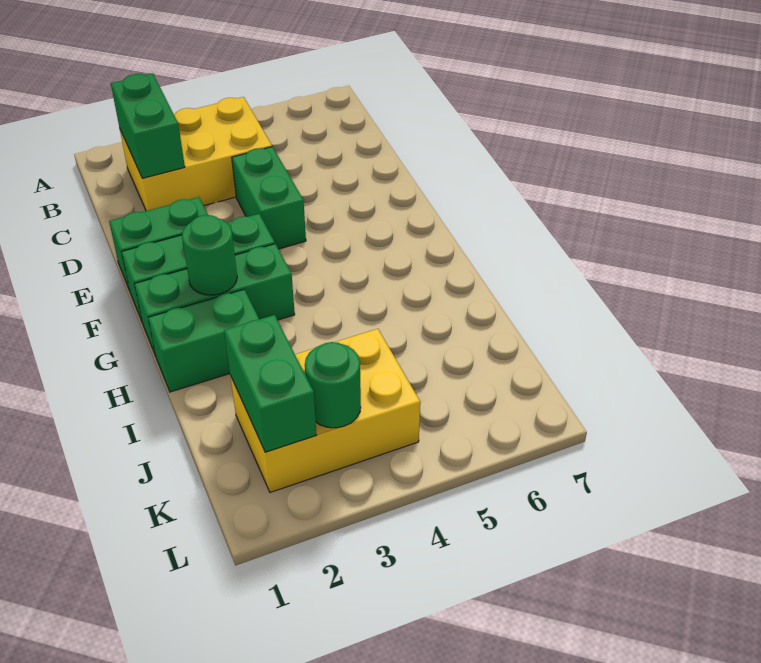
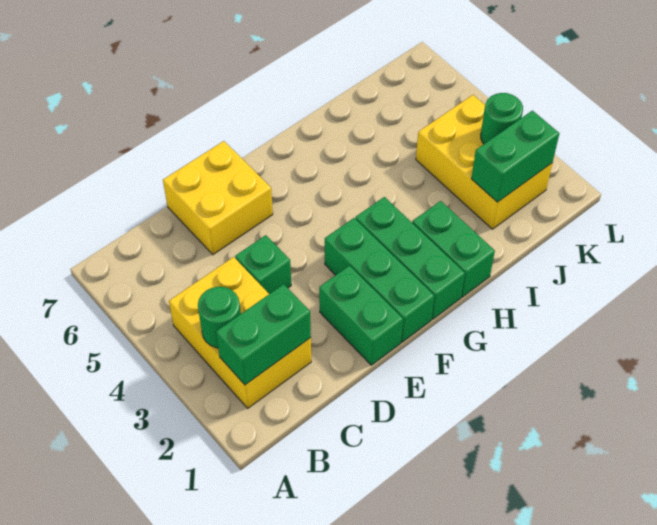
green brick D4:E4 level 1 -> green brick D4 level 1
none -> yellow brick D6:E7 level 1
green round brick G2 level 2 -> green round brick B3 level 2

